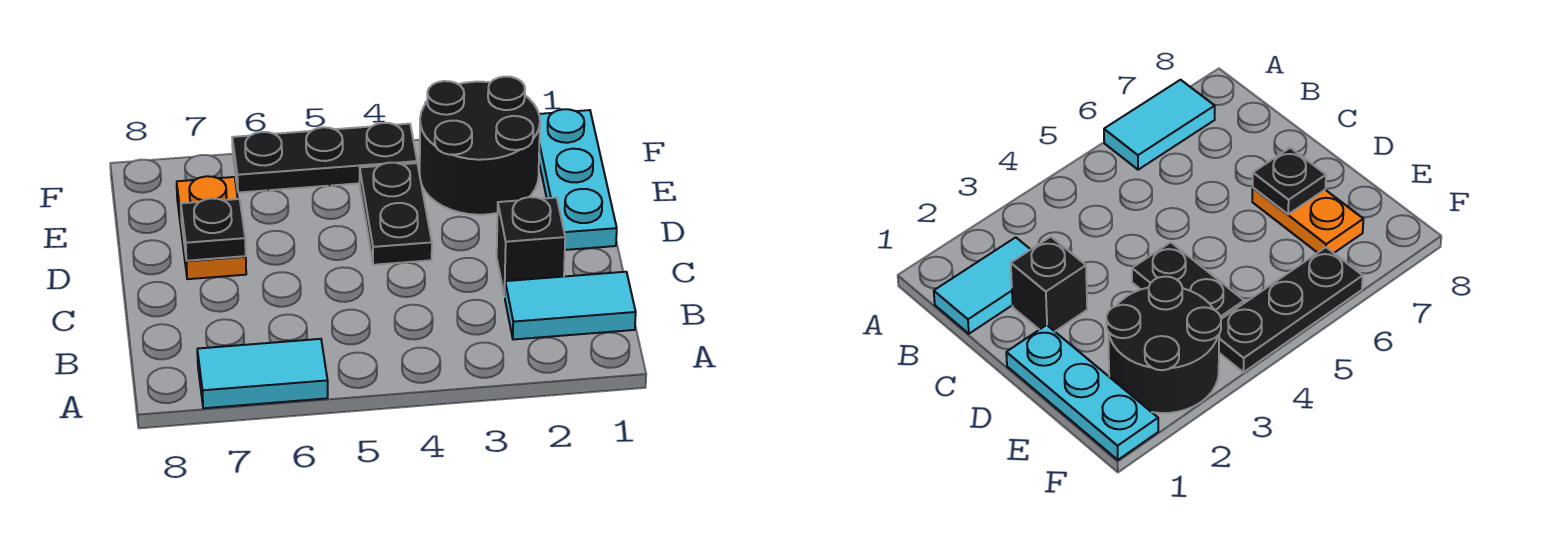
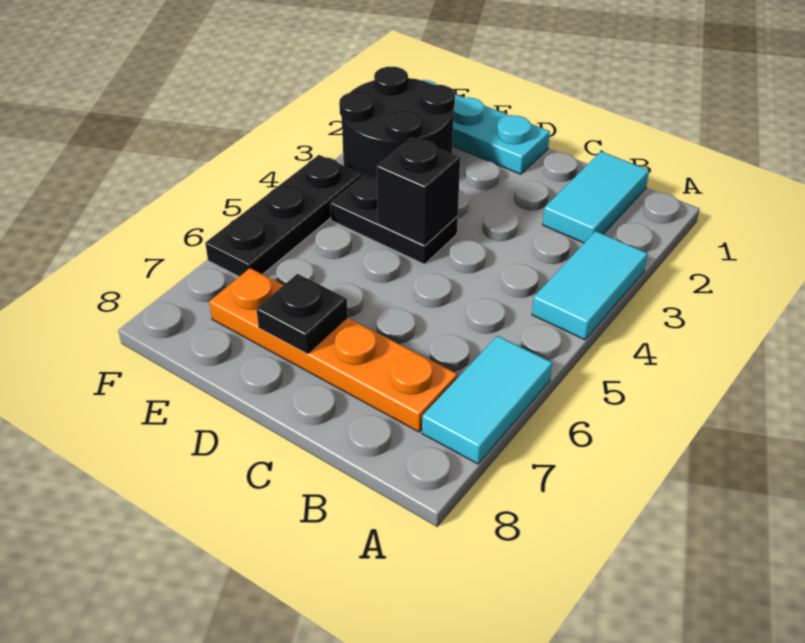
none -> cyan tile A3:A4 level 1
black brick C2 level 1 -> black brick D4 level 2
orange plate D7:E7 level 1 -> orange plate B7:E7 level 1

